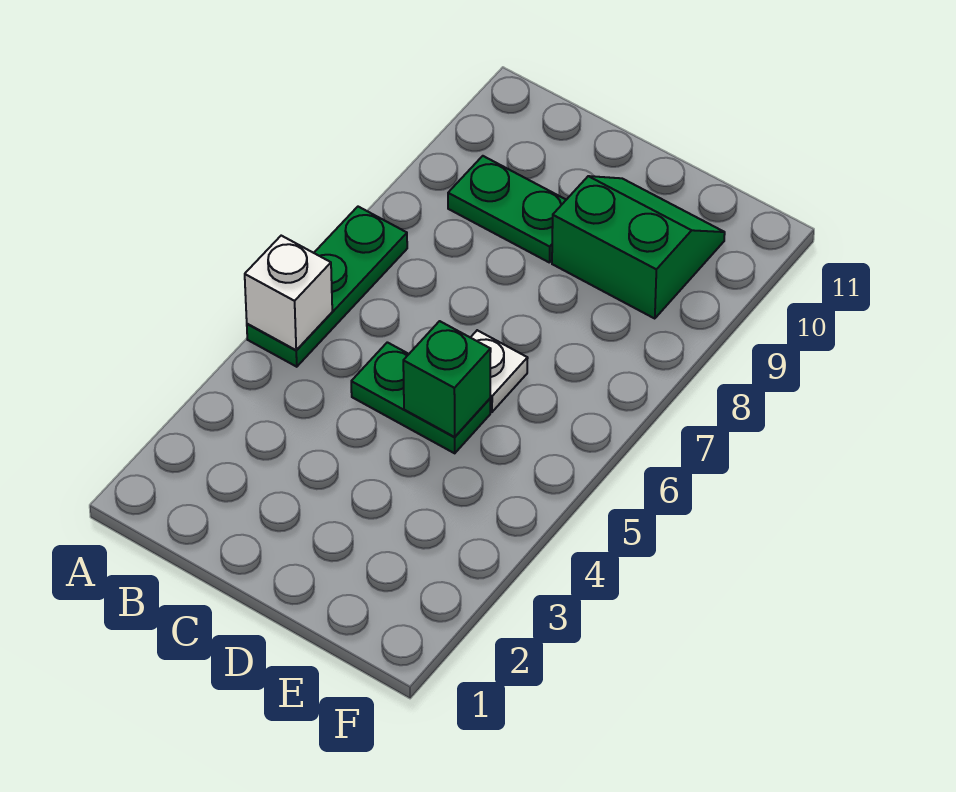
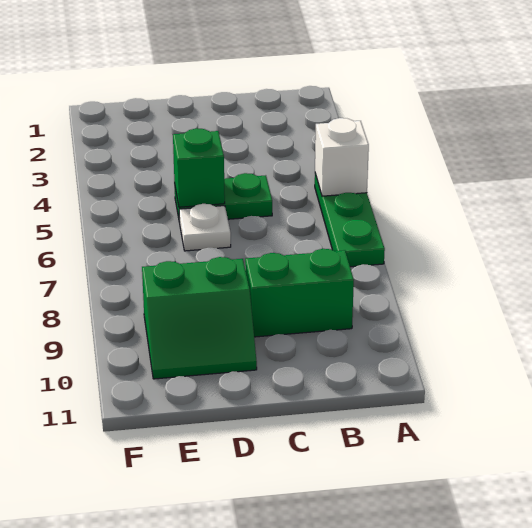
green plate B9:C9 level 1 -> green brick B9:C9 level 1

